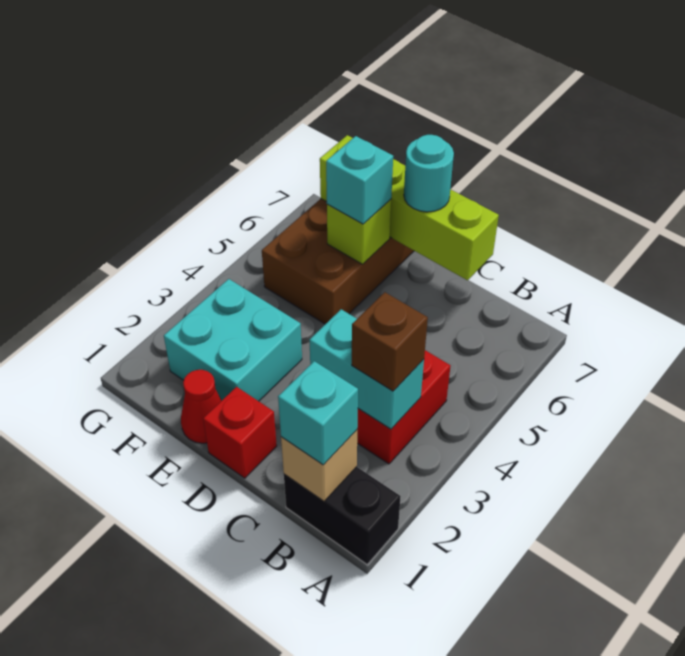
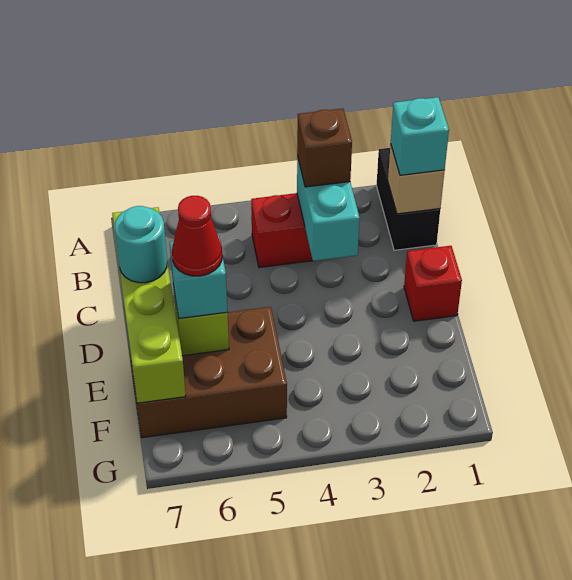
red cone E1 level 1 -> red cone E6 level 4
cyan brick E2:F3 level 1 -> none

